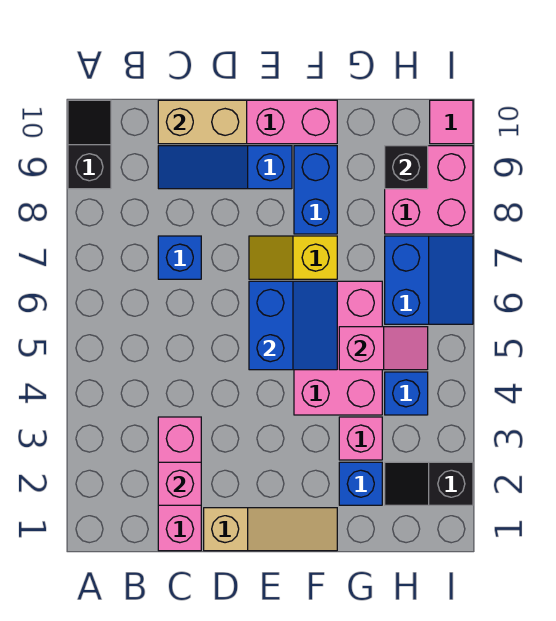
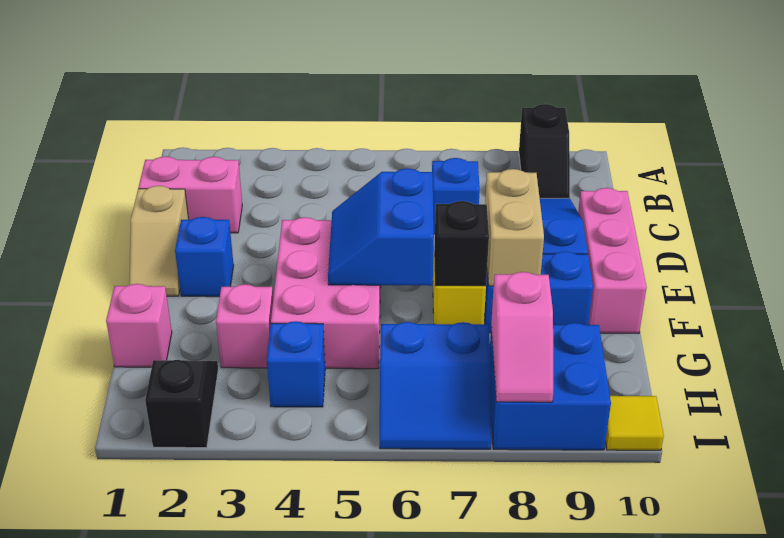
black slope A9:A10 level 1 top 9 -> black slope A9:B9 level 1 top A
pink brick C1:C3 level 1 -> pink brick C1:C2 level 1
pink brick C2 level 2 -> pink brick G1 level 1
tan brick C10:D10 level 2 -> tan brick E8:F8 level 2
tan slope D1:F1 level 1 top D -> tan slope D1:E1 level 1 top D
blue slope E5:F6 level 2 top E -> blue slope E5:F6 level 2 top 6
pink brick F4:G6 level 1 -> pink brick E4:G5 level 1
blue brick G2 level 1 -> blue brick E2 level 1
pink slope G5:H5 level 2 top G -> pink slope H8:I8 level 2 top H
pink brick H8:I9 level 1 -> blue brick H8:I9 level 1
black brick H9 level 2 -> black brick F7 level 2
pink tile I10 level 1 -> yellow tile I10 level 1

